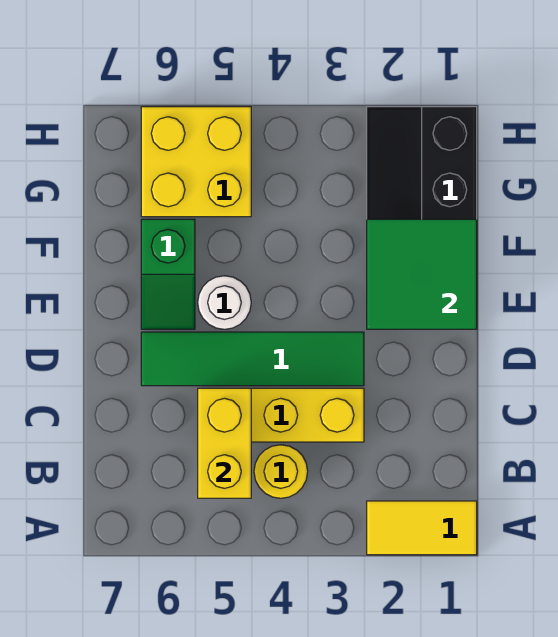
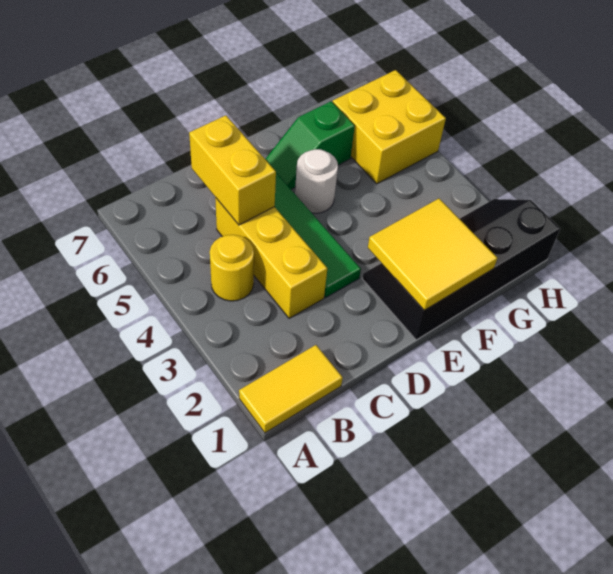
yellow tile A1:A2 level 1 -> yellow tile A1:B1 level 1
yellow brick B5:C5 level 2 -> yellow brick C5:C6 level 2
green tile E1:F2 level 2 -> yellow tile E1:F2 level 2

